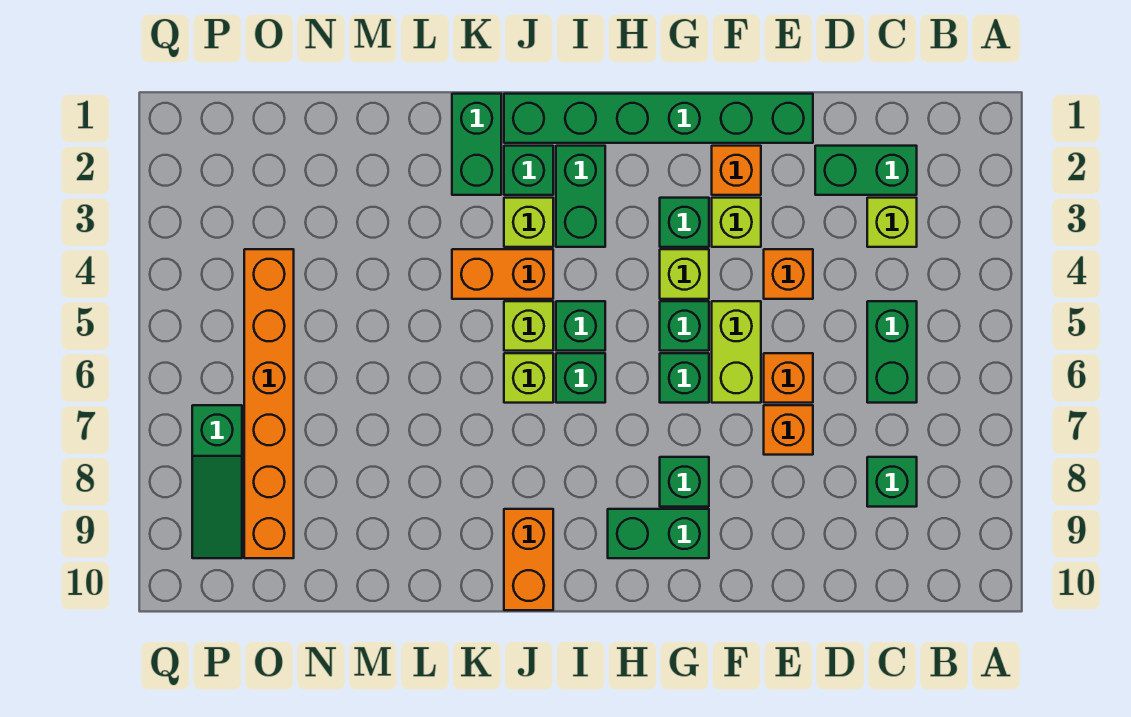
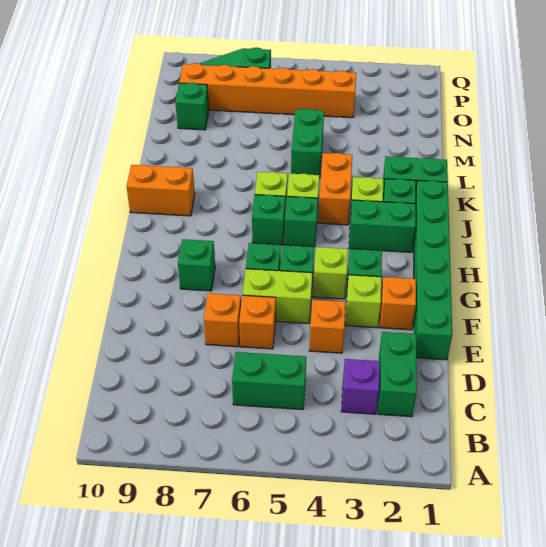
lime brick C3 level 1 -> purple brick C3 level 1
green brick C8 level 1 -> green brick N9 level 1
green brick G9:H9 level 1 -> green brick L5:M5 level 1

